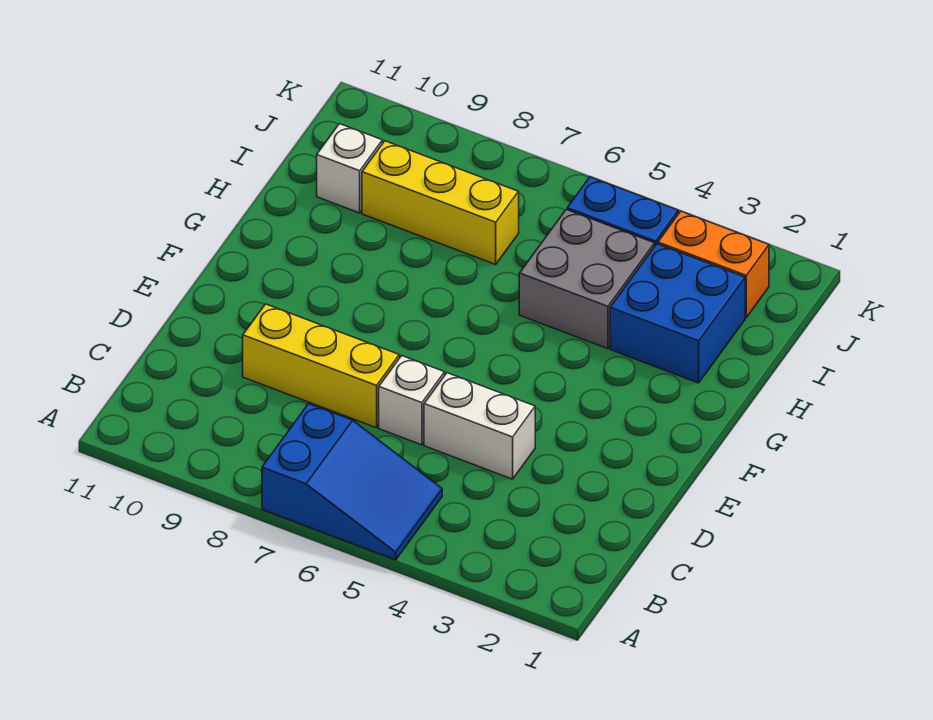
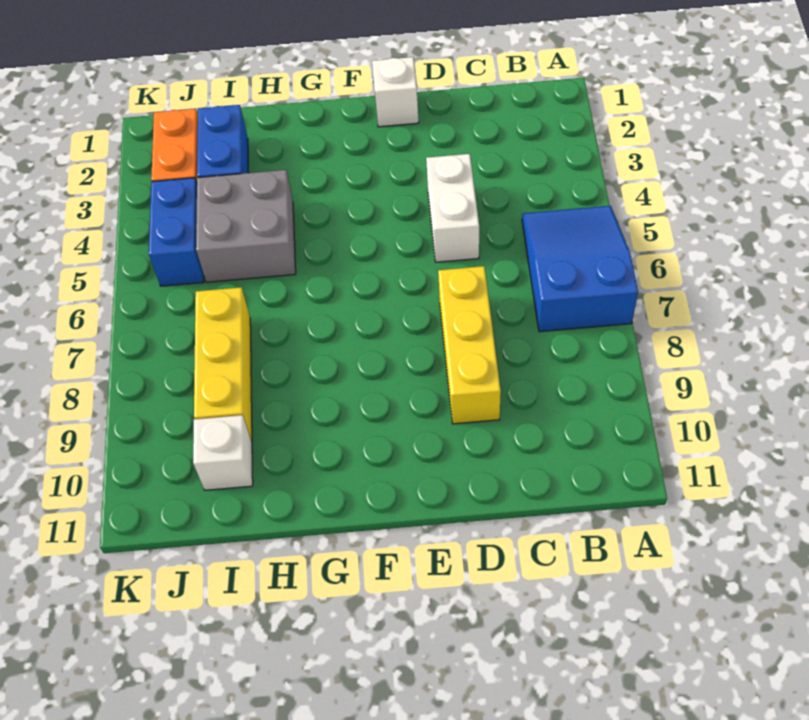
white brick D6 level 1 -> white brick E1 level 1
blue brick H2:I3 level 1 -> blue brick I2:I3 level 1

